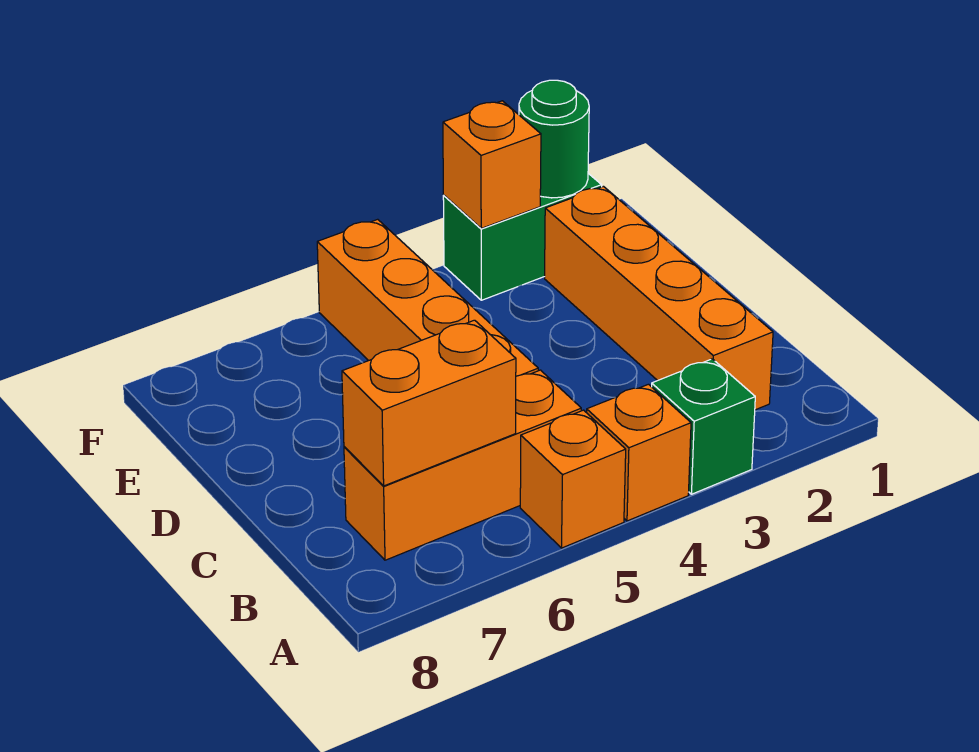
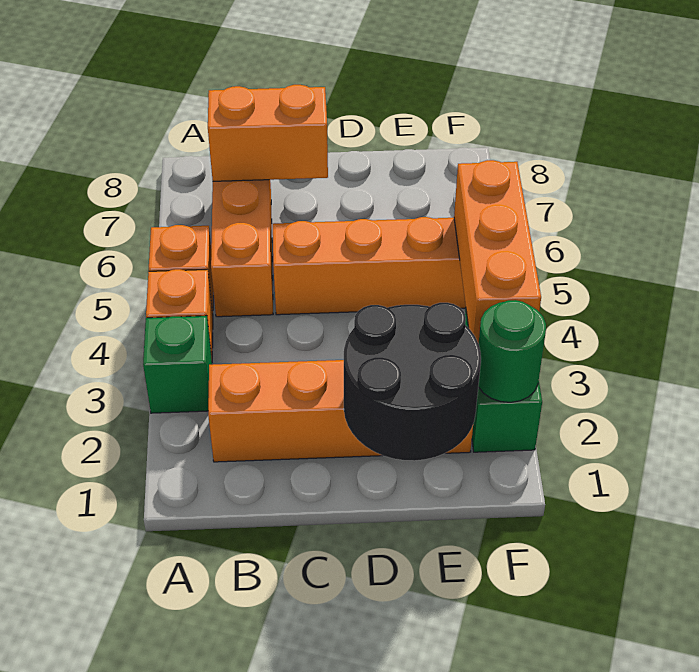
orange brick B6:B7 level 2 -> orange brick B7:C7 level 2
none -> black round brick D1:E2 level 2
orange brick F3 level 2 -> orange brick F3:F5 level 2

